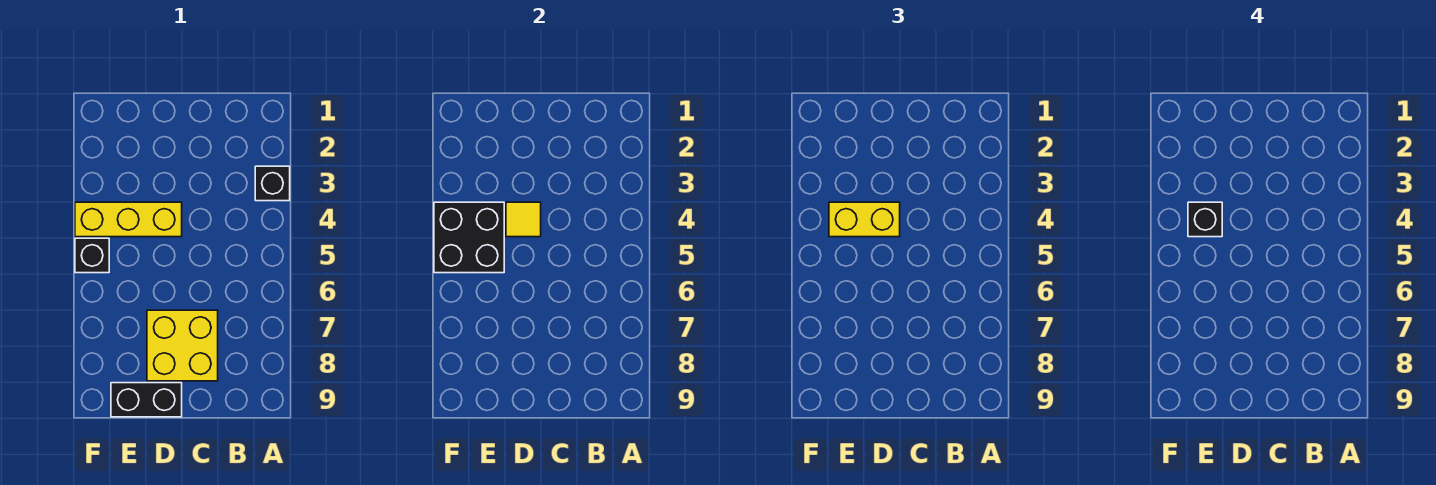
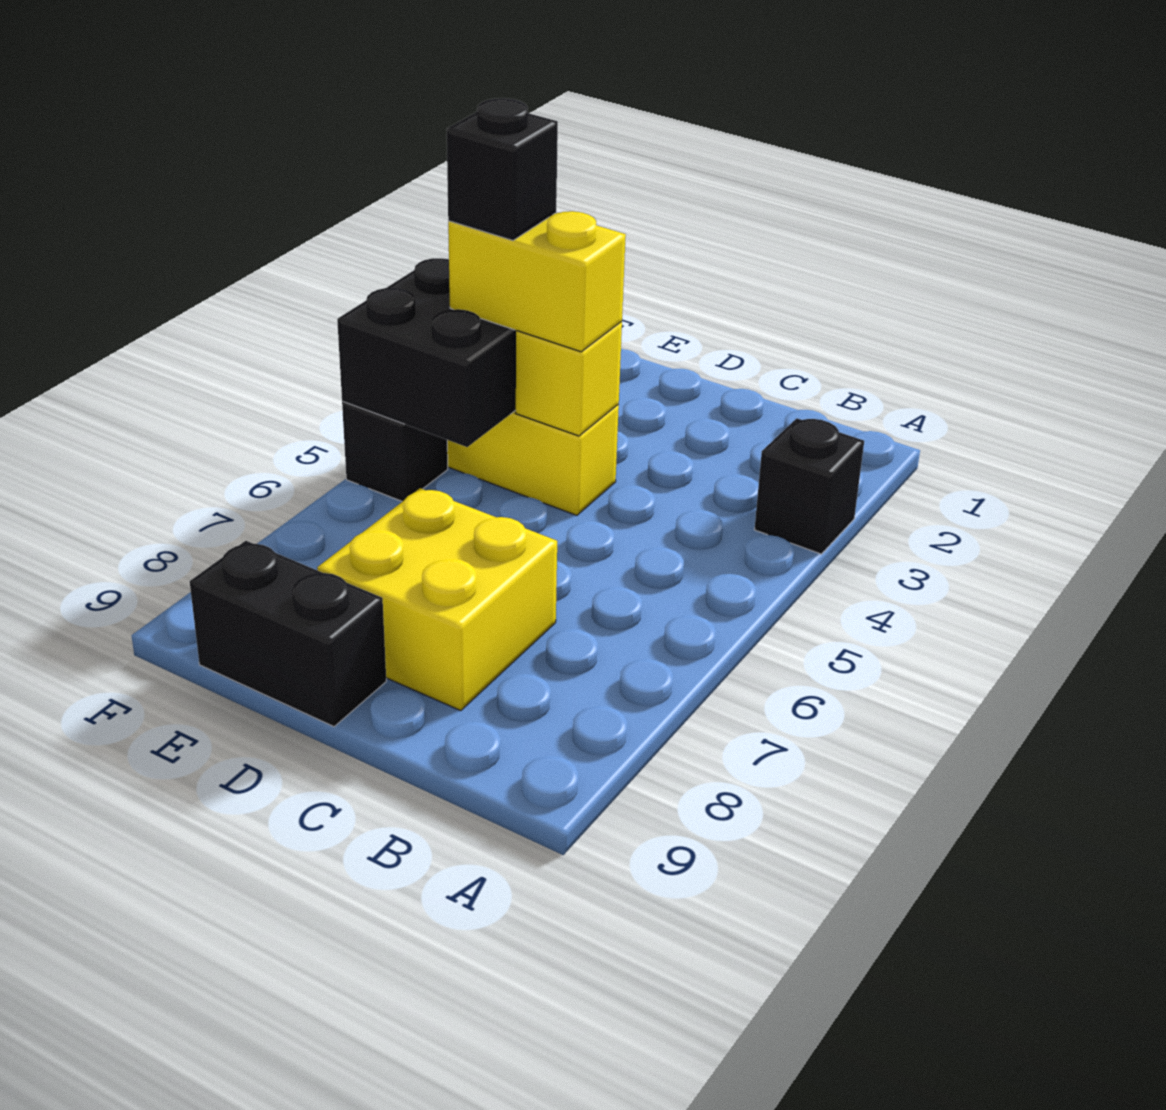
yellow tile D4 level 2 -> yellow brick D4 level 2

